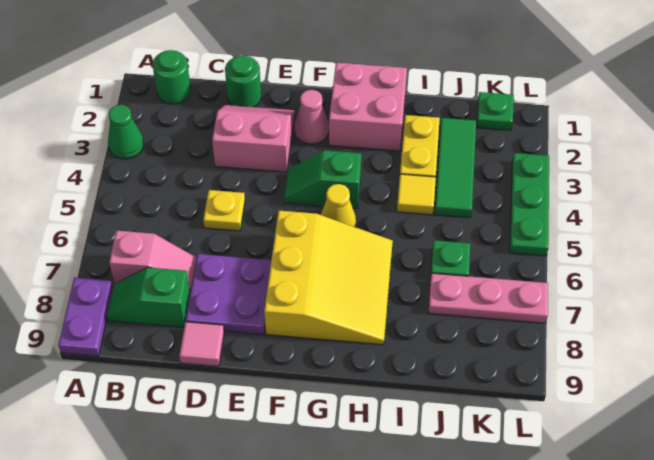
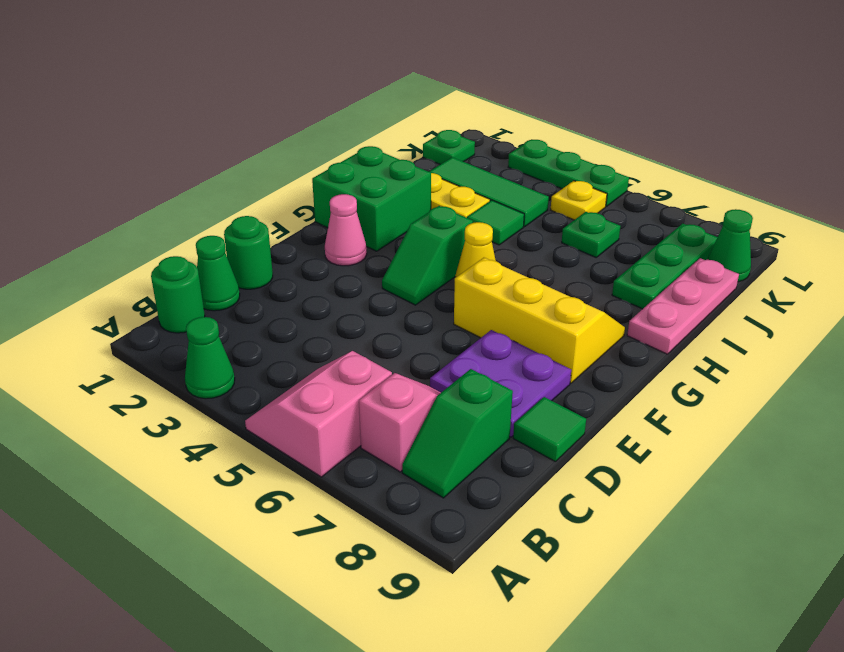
purple plate A8:A9 level 1 -> none
none -> green cone C1 level 1
pink slope D2:E3 level 1 top 3 -> pink slope A5:B6 level 1 top 6
yellow plate D5 level 1 -> yellow plate K5 level 1
pink tile D9 level 1 -> green tile D9 level 1
yellow slope F6:H8 level 1 top F -> yellow slope F6:G8 level 1 top F
pink brick G1:H2 level 1 -> green brick G1:H2 level 1
yellow tile I4 level 1 -> green tile I4 level 1
none -> green plate I8:K8 level 1
pink plate J7:L7 level 1 -> pink plate H9:J9 level 1
none -> green cone K9 level 1

